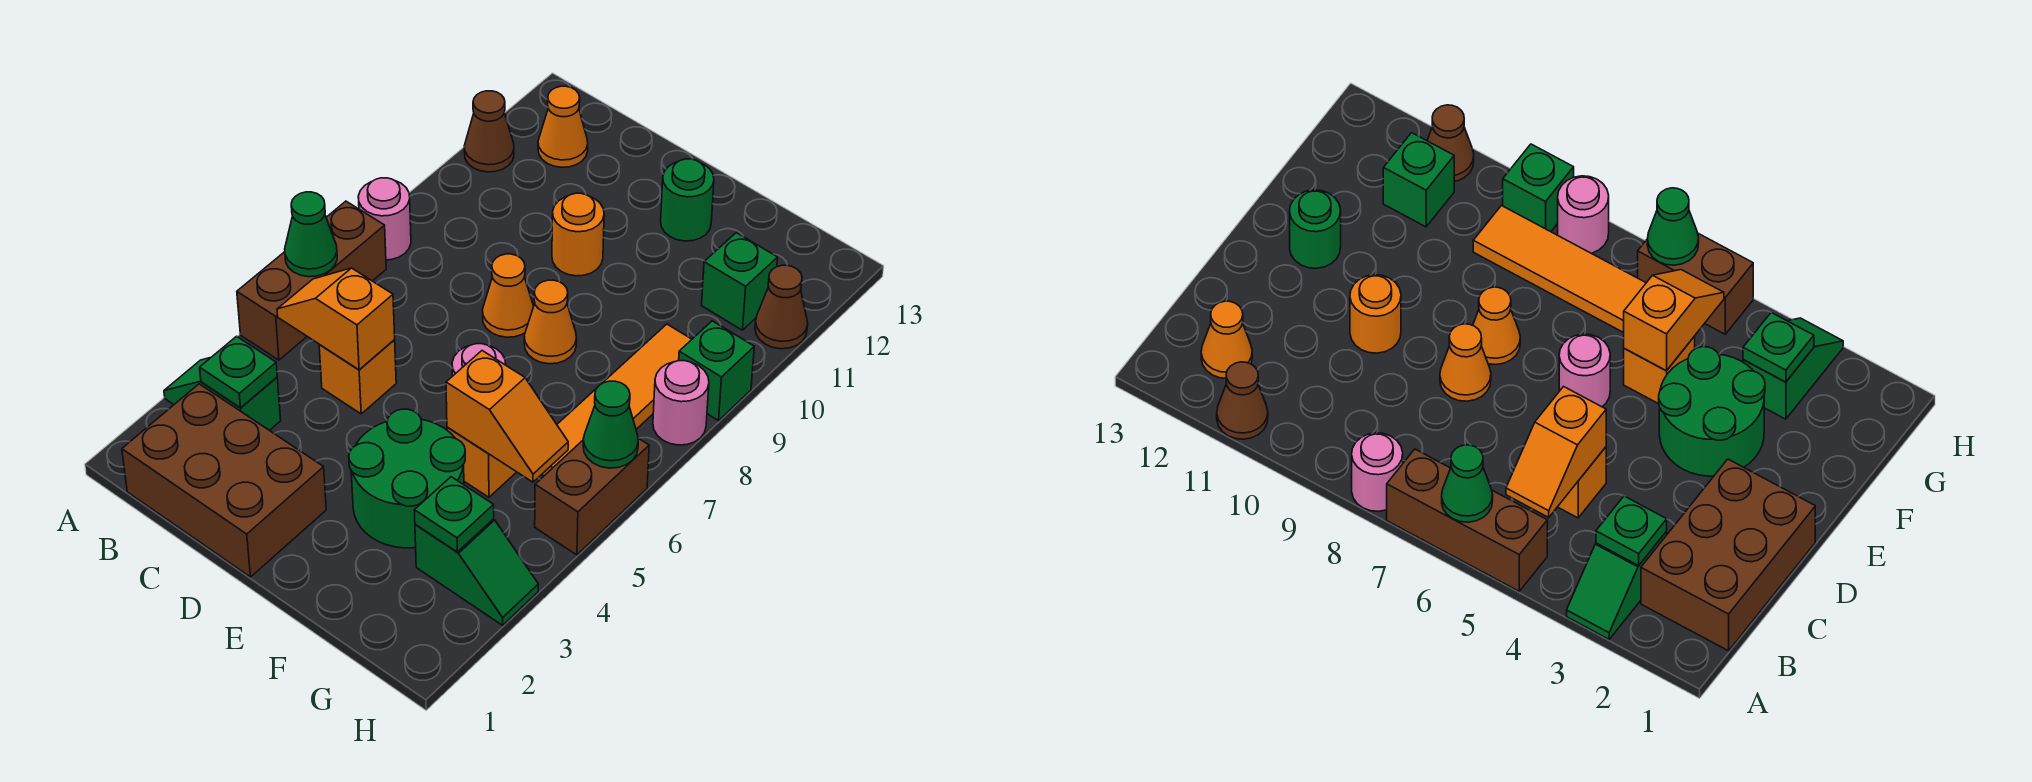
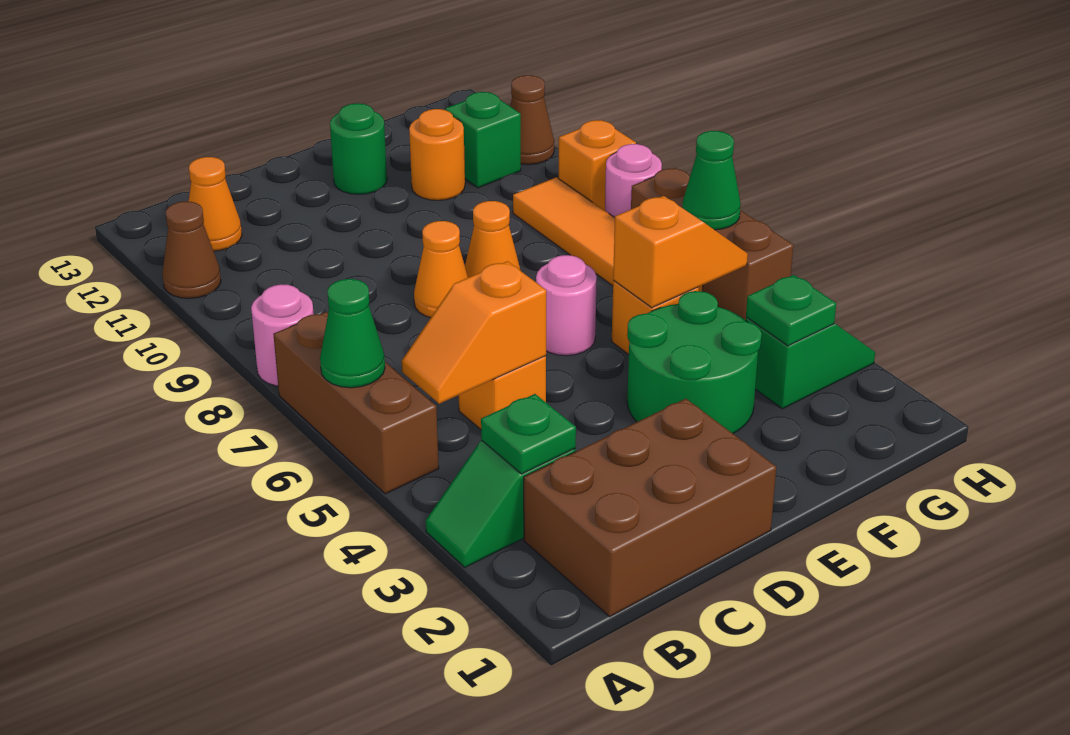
orange round brick D10 level 1 -> orange round brick F11 level 1
brown brick H5:H6 level 1 -> brown brick H5:H7 level 1
green brick H9 level 1 -> orange brick H9 level 1

